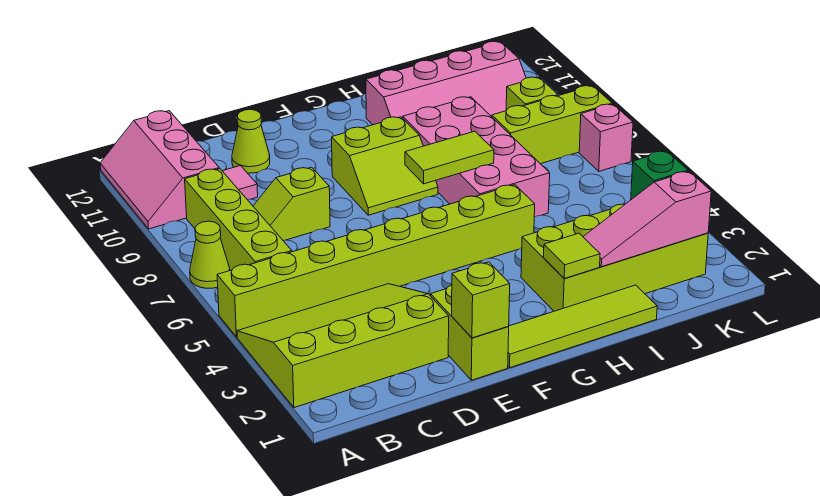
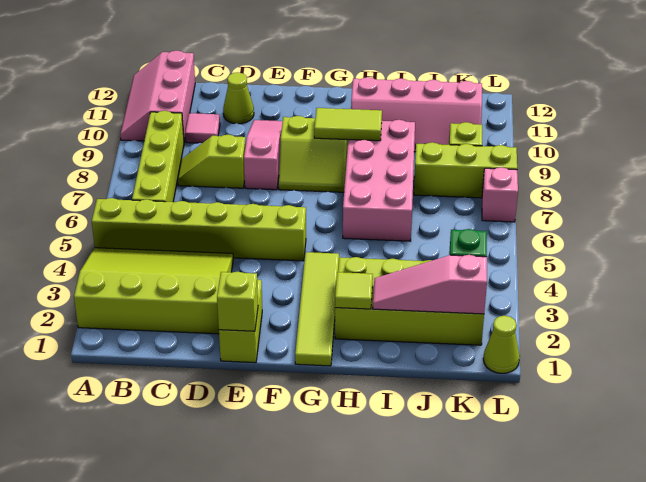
lime brick A5:H5 level 1 -> lime brick A5:F5 level 1
lime cone A7 level 1 -> lime cone L1 level 1
none -> pink slope E8:E10 level 1 top 8
lime tile F1:I1 level 1 -> lime tile G1:G4 level 1
lime tile G7:H7 level 2 -> lime tile G9:H9 level 2

